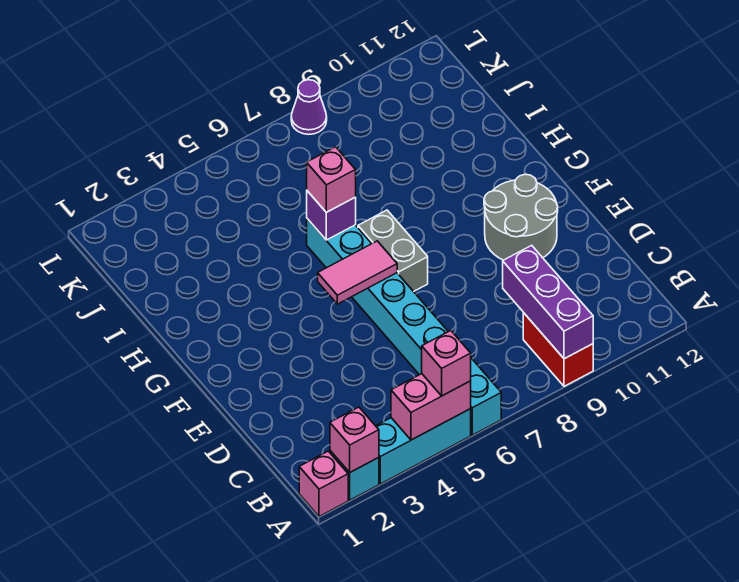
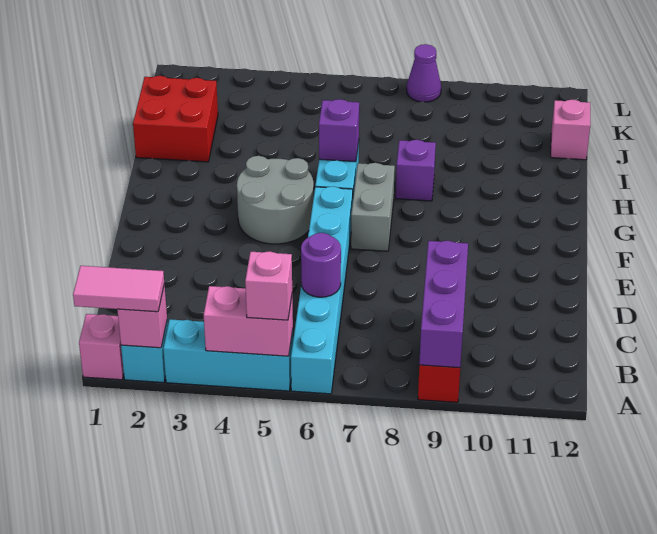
none -> purple round brick C6 level 2
grey round brick E10:F11 level 1 -> grey round brick F4:G5 level 1
pink tile F5:F6 level 2 -> pink tile A1:A2 level 3
pink brick H6 level 3 -> pink brick J12 level 1
none -> purple brick H8 level 1
none -> red brick I1:J2 level 1

